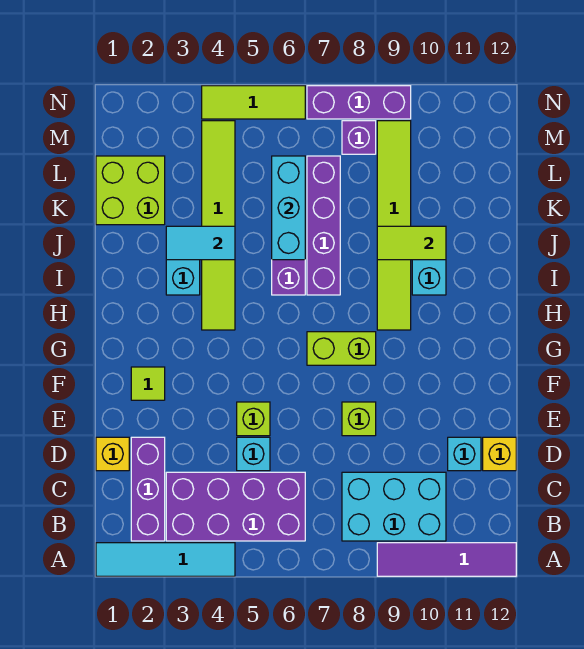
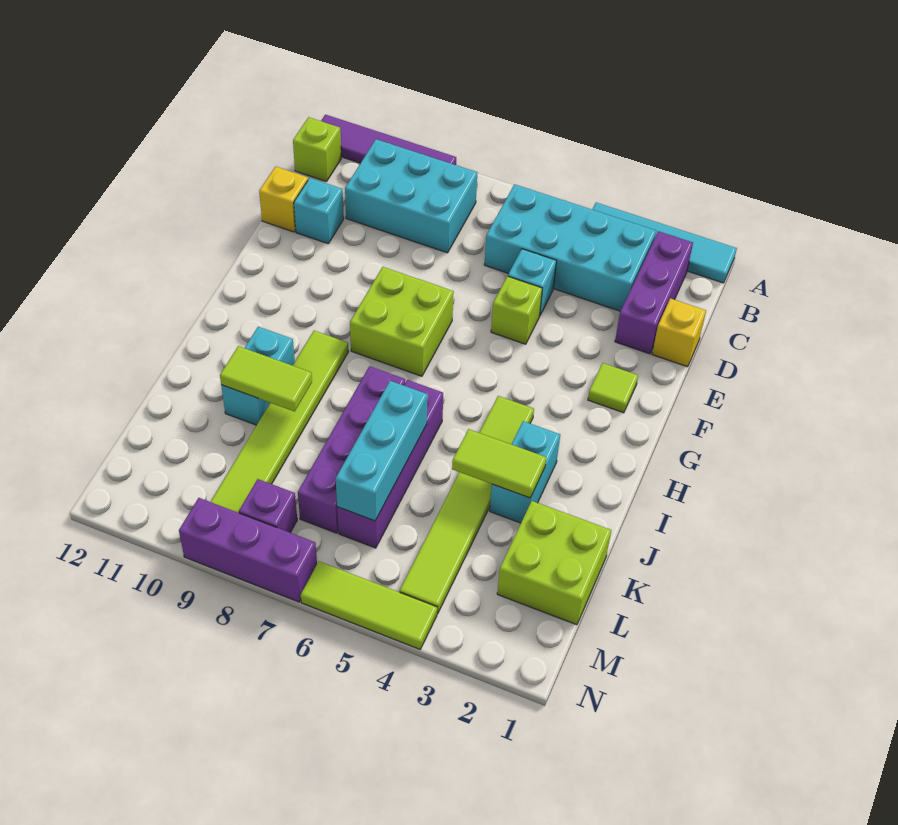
purple brick B3:C6 level 1 -> cyan brick B3:C6 level 1
lime brick E8 level 1 -> lime brick B12 level 1
lime brick G7:G8 level 1 -> lime brick F7:G8 level 1
cyan tile J3:J4 level 2 -> lime tile J3:J4 level 2

